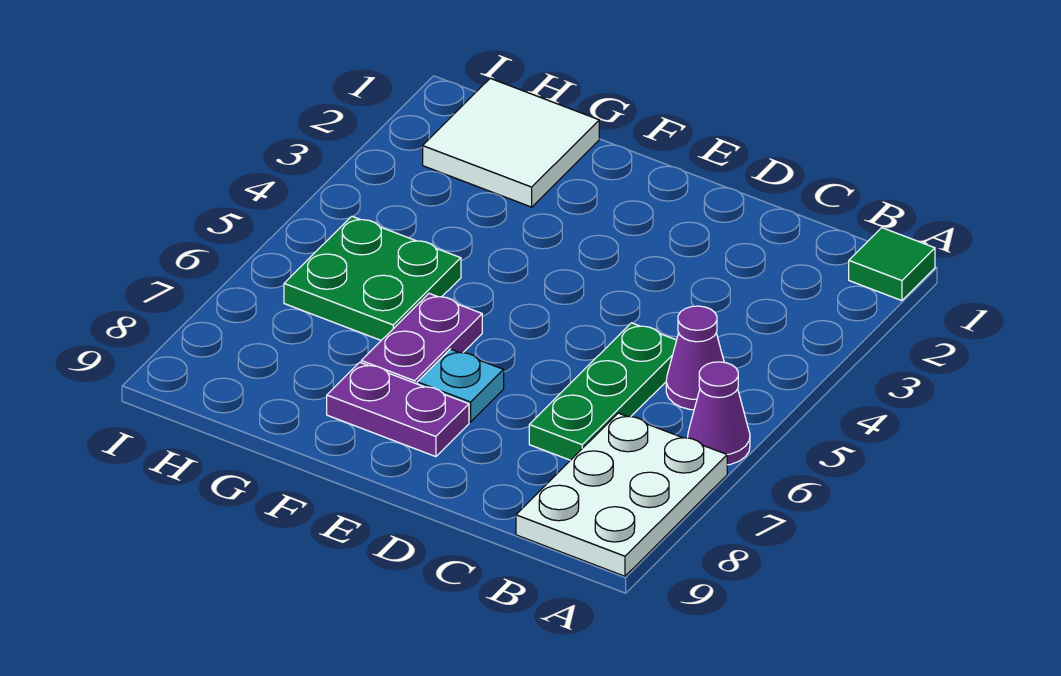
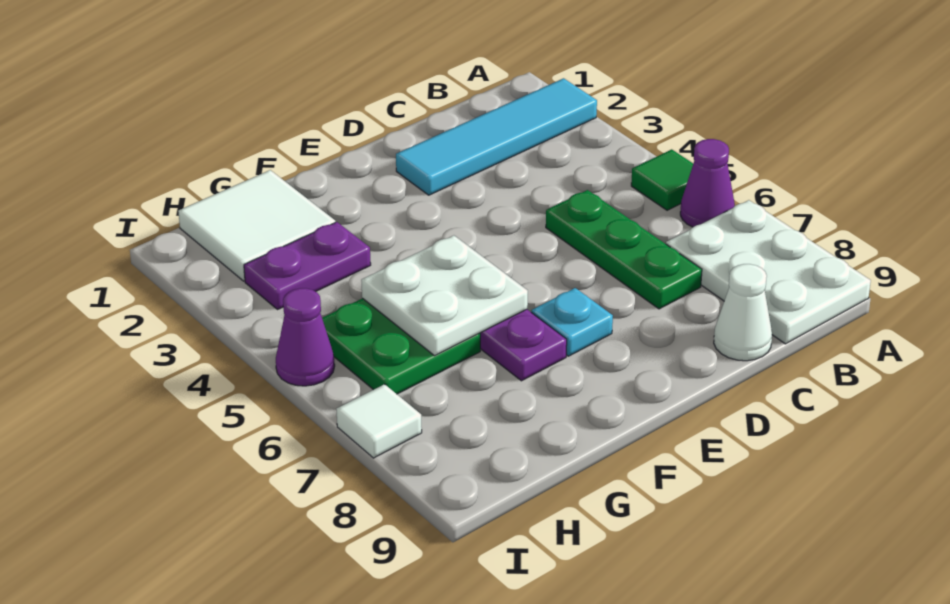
green tile A1 level 1 -> green tile A5 level 1
none -> cyan tile A2:D2 level 1
purple cone B5 level 1 -> purple cone I5 level 1
none -> white cone C9 level 1
purple plate E8:F8 level 1 -> purple plate G3:H3 level 1
none -> white plate F5:G6 level 2
none -> white tile I7 level 1

